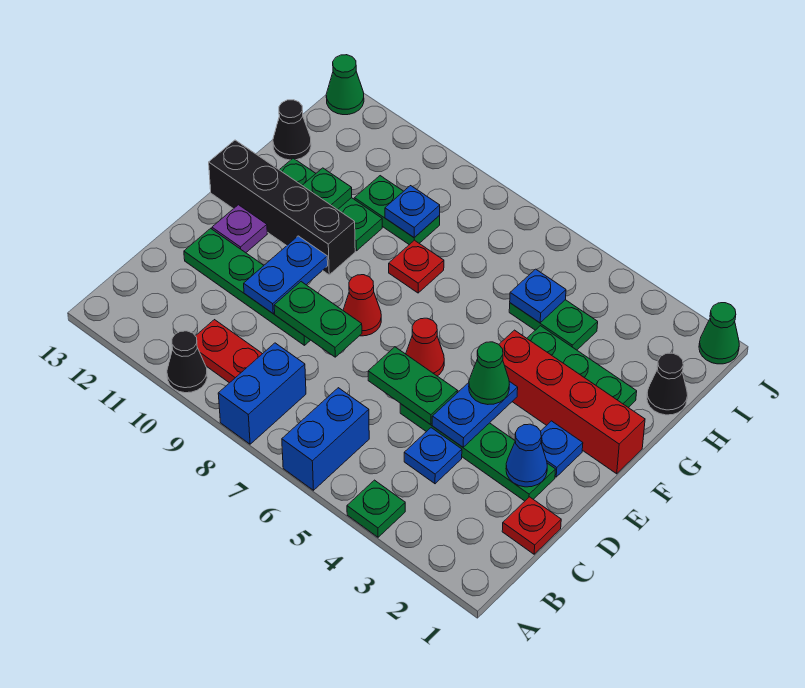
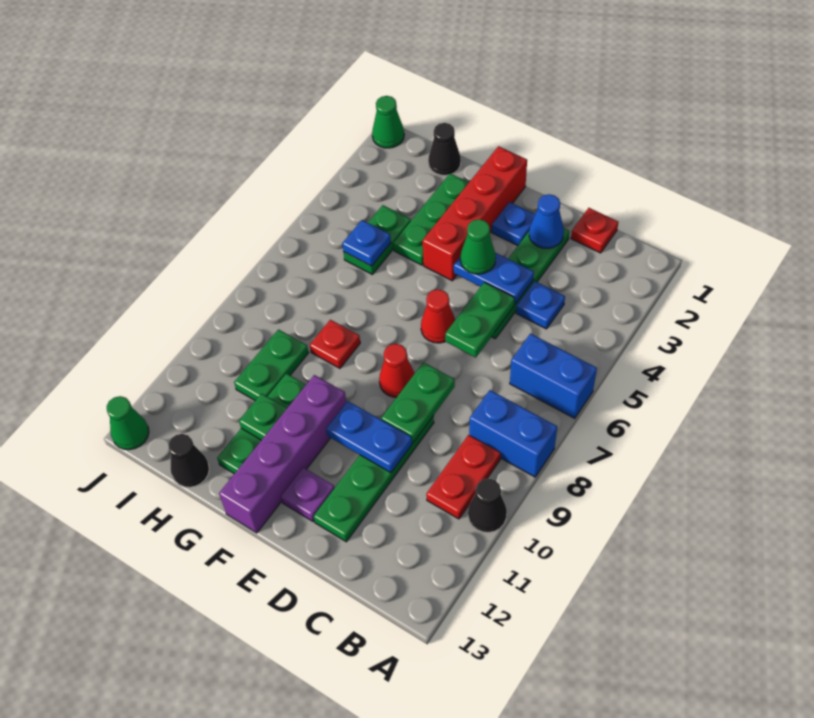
green plate A4 level 1 -> none
black brick F10:F13 level 1 -> purple brick F10:F13 level 1
blue plate H9 level 2 -> none

